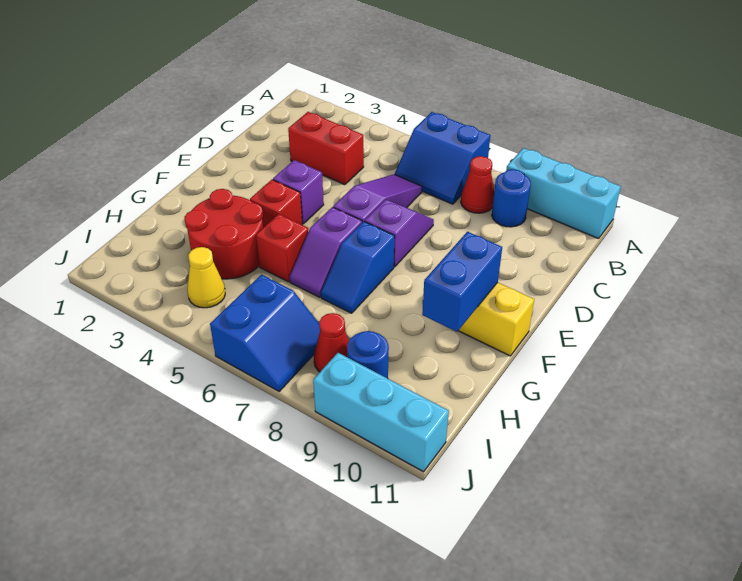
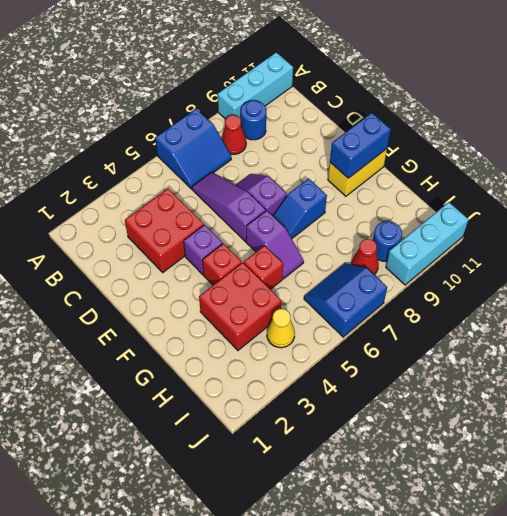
red brick C3:C4 level 1 -> red brick C3:D4 level 1
blue slope F7:G7 level 1 top F -> blue slope F7:F8 level 1 top 8
blue brick F10:G10 level 2 -> blue brick F10:F11 level 2
red round brick G3:H4 level 1 -> red brick G3:H4 level 1
blue slope I6:J7 level 1 top 6 -> blue slope I6:J7 level 1 top J

